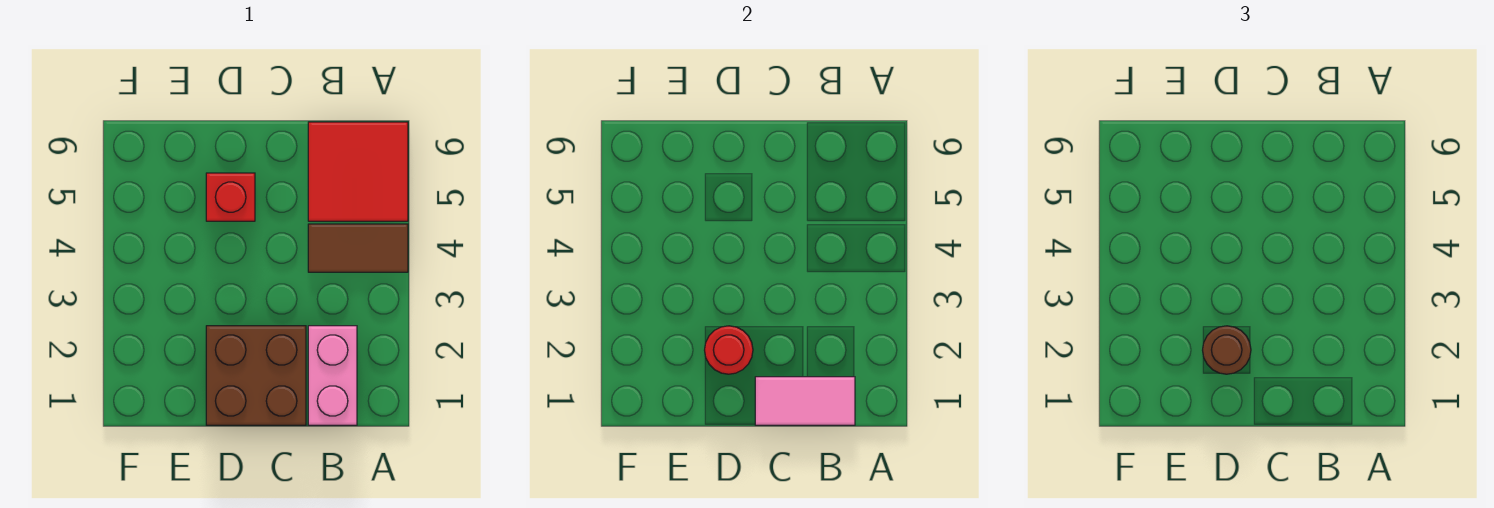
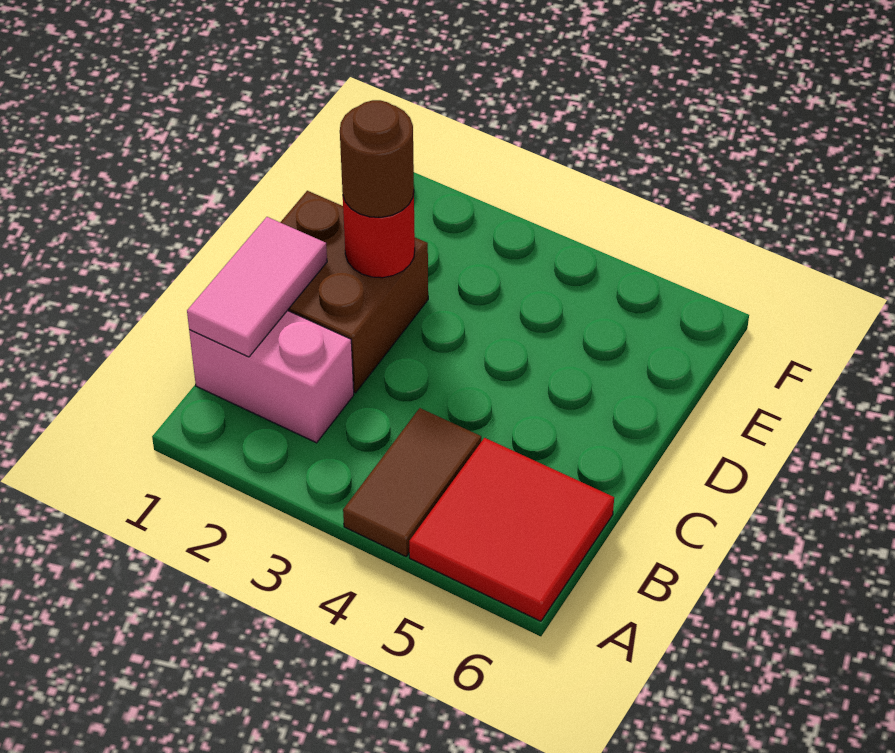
red brick D5 level 1 -> none

